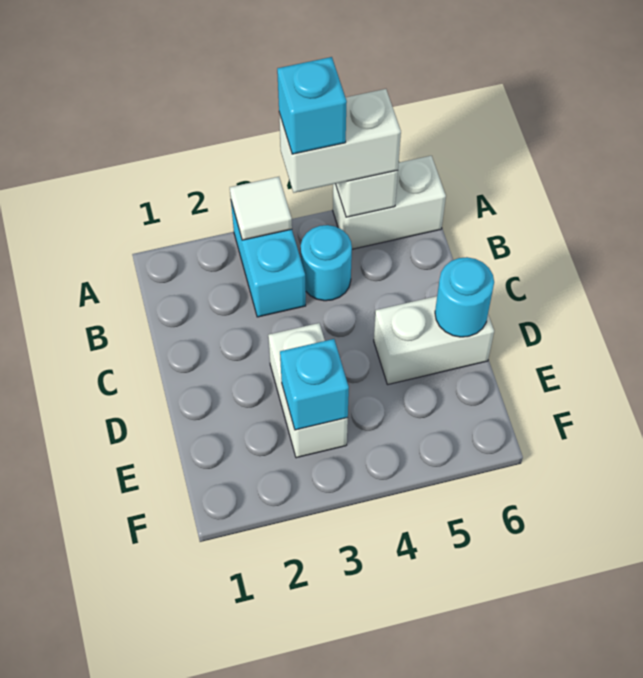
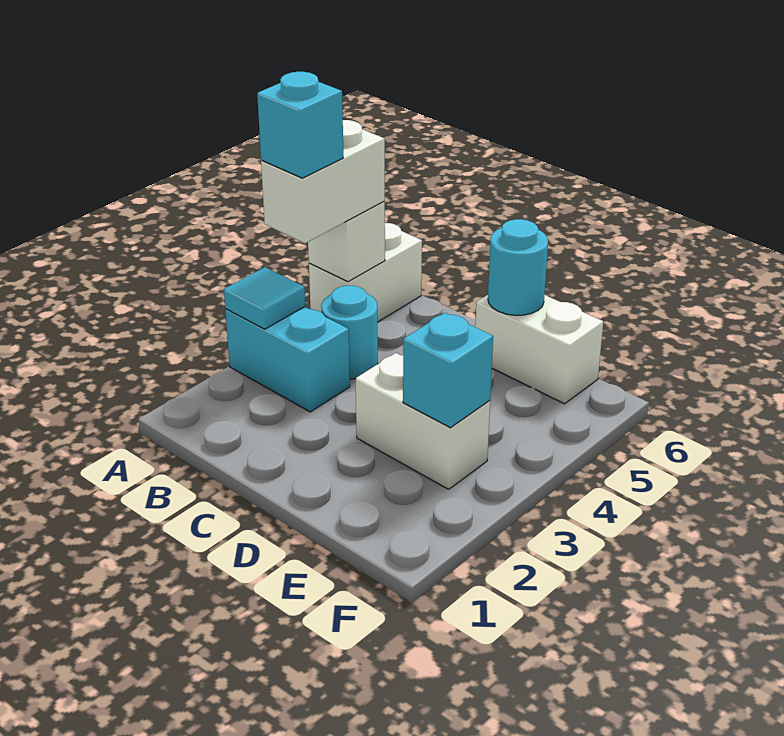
white tile A3 level 2 -> cyan tile A3 level 2
white brick D5:D6 level 1 -> white brick D6:E6 level 1

